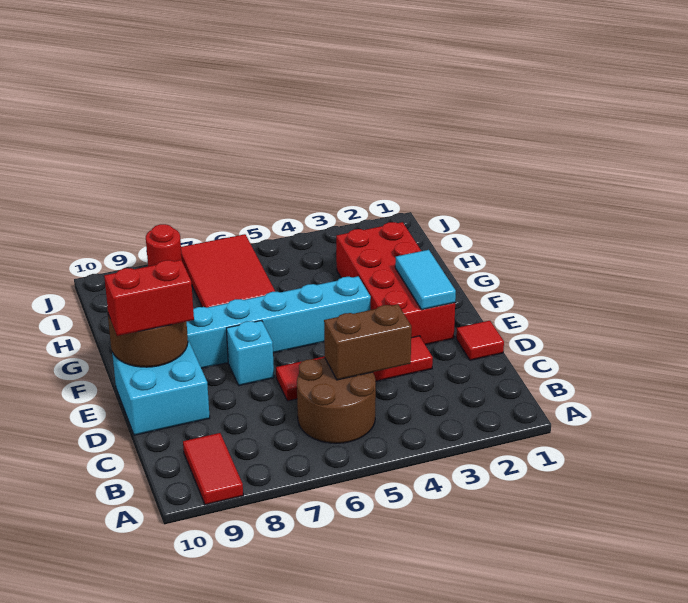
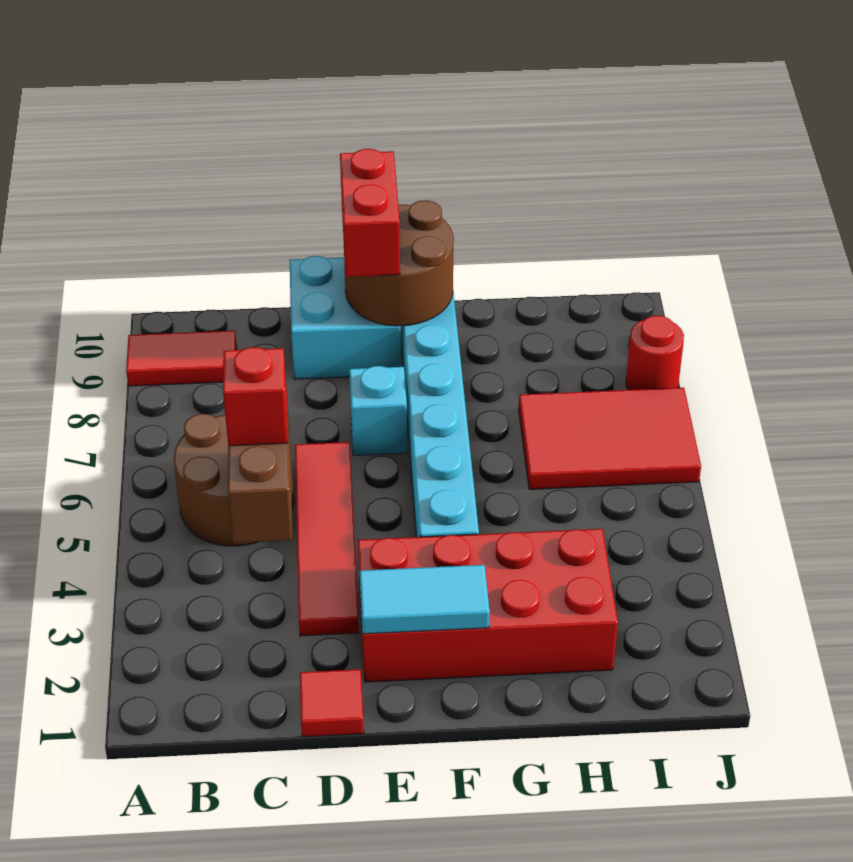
none -> red brick C5 level 3

